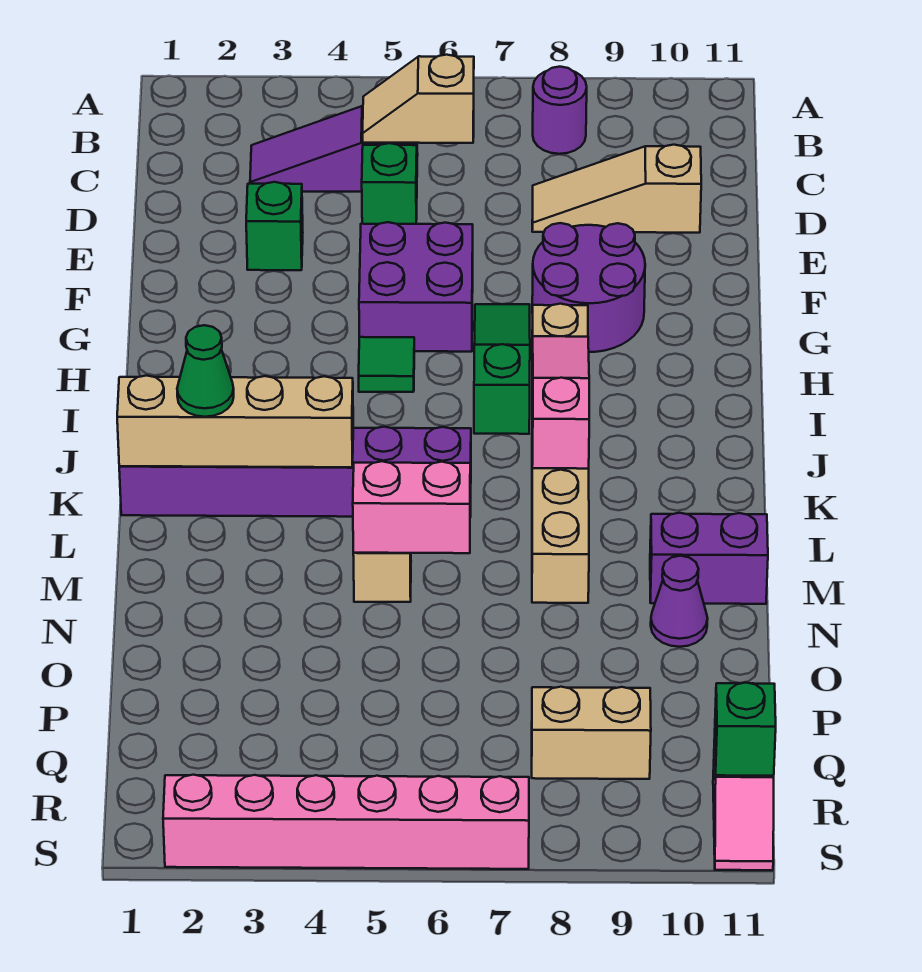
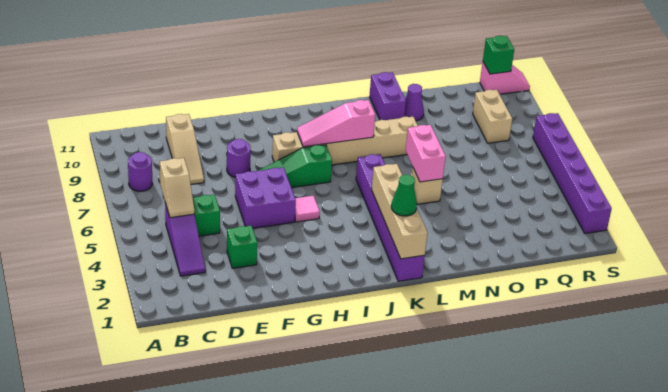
purple round brick F8:G9 level 1 -> purple round brick F8 level 1
green tile H5 level 1 -> pink tile H5 level 1
pink brick S2:S7 level 1 -> purple brick S2:S7 level 1

